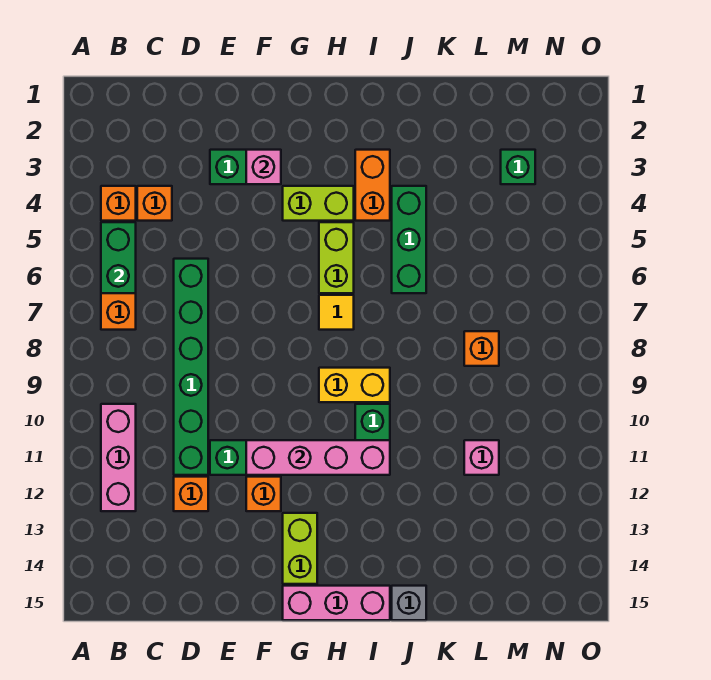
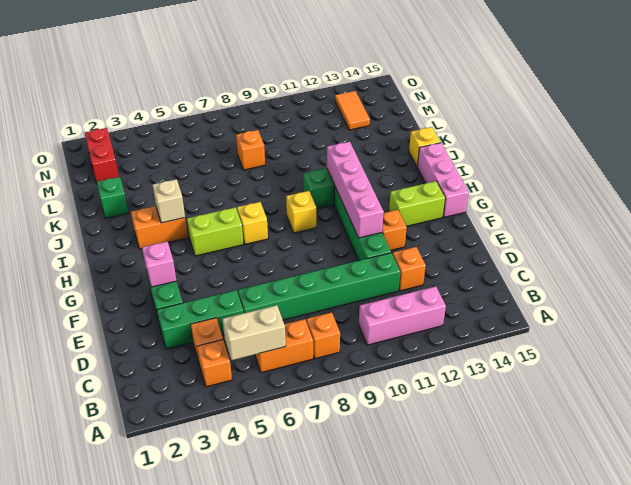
green brick B5:B6 level 2 -> tan brick B5:B6 level 2
none -> orange brick B8 level 1
lime brick G4:H4 level 1 -> none
yellow tile H7 level 1 -> yellow brick H7 level 1
yellow brick H9:I9 level 1 -> yellow brick H9 level 1
none -> tan brick I4 level 2
green brick J4:J6 level 1 -> green brick D3:D5 level 1
grey brick J15 level 1 -> yellow brick J15 level 1
pink brick L11 level 1 -> none
none -> red brick M2:N2 level 1
green brick M3 level 1 -> green brick K2 level 1
none -> orange tile M13:N13 level 1

